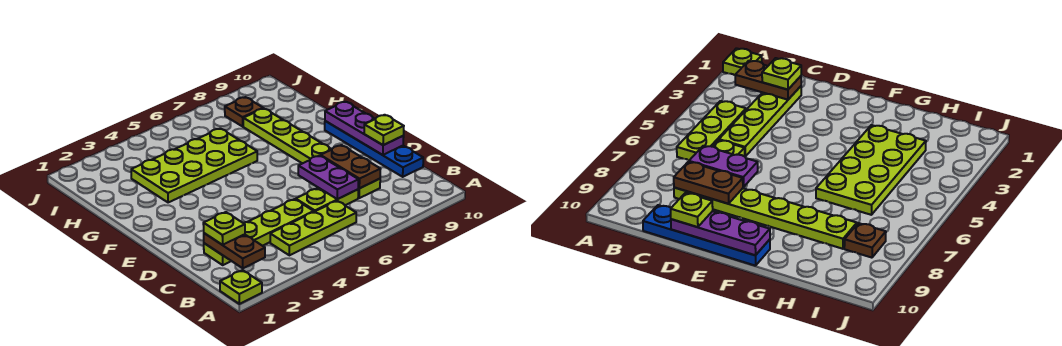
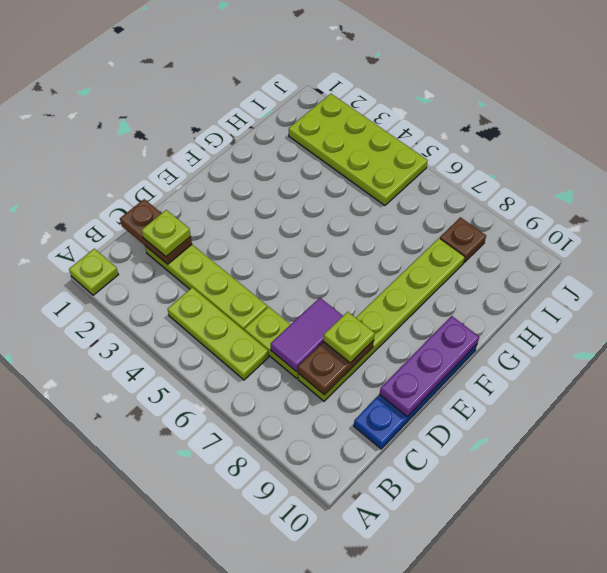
brown plate B2:C2 level 2 -> brown plate C1:C2 level 2
purple plate C7:D7 level 2 -> purple tile C7:D7 level 2
lime plate D10 level 3 -> lime plate D8 level 3
lime plate G3:H6 level 1 -> lime plate I2:J5 level 1

